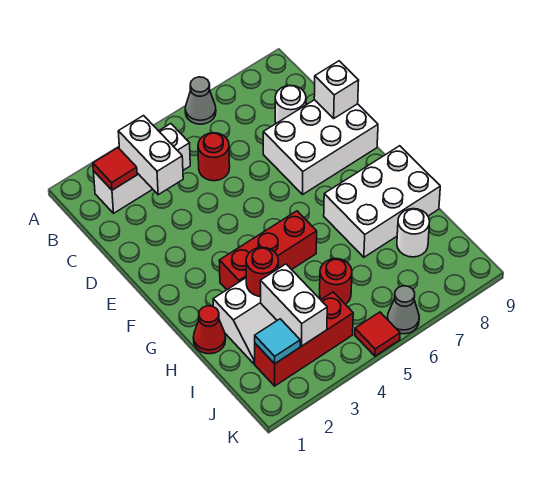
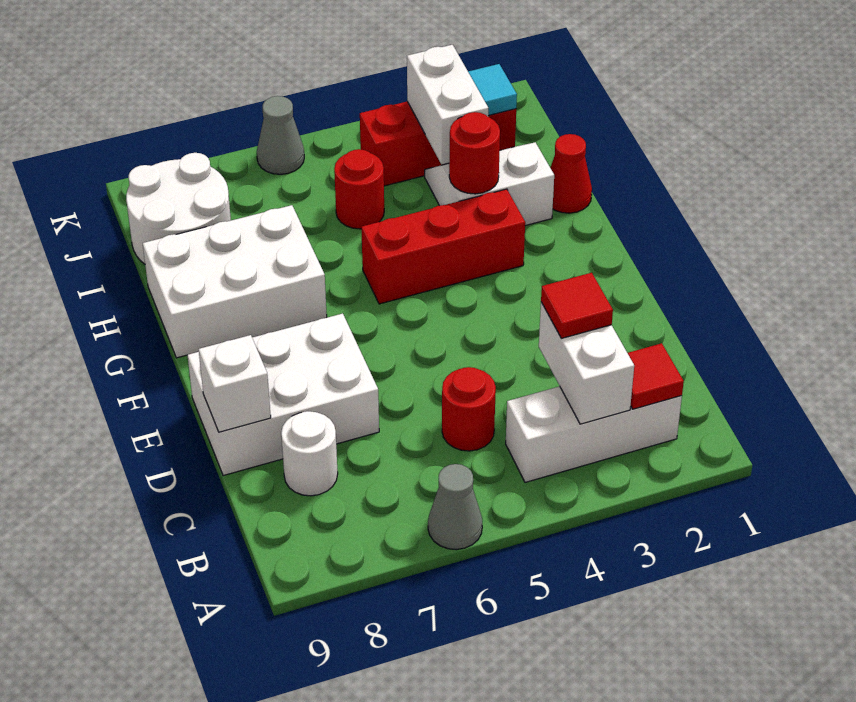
white round brick I8 level 1 -> white round brick I8:J9 level 1
red tile K5 level 1 -> red tile C3 level 3

